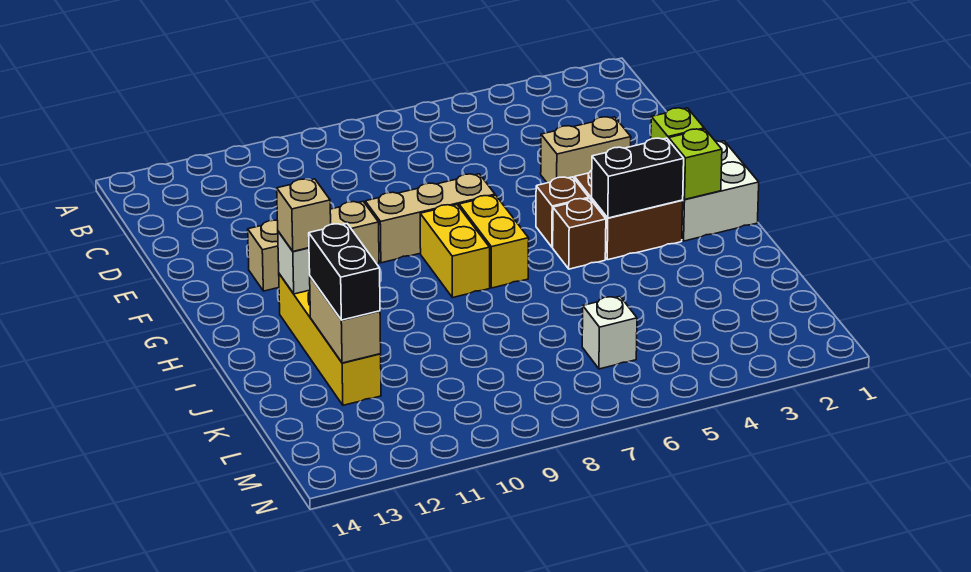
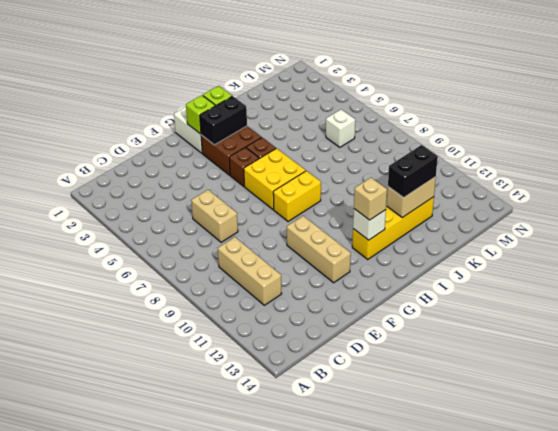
tan brick E3:E4 level 1 -> tan brick D6:D7 level 1
tan brick F7:F9 level 1 -> tan brick C9:C11 level 1
yellow brick G7:H7 level 1 -> yellow brick G6:H7 level 1
black brick H3:H4 level 2 -> black brick G3:H3 level 2

